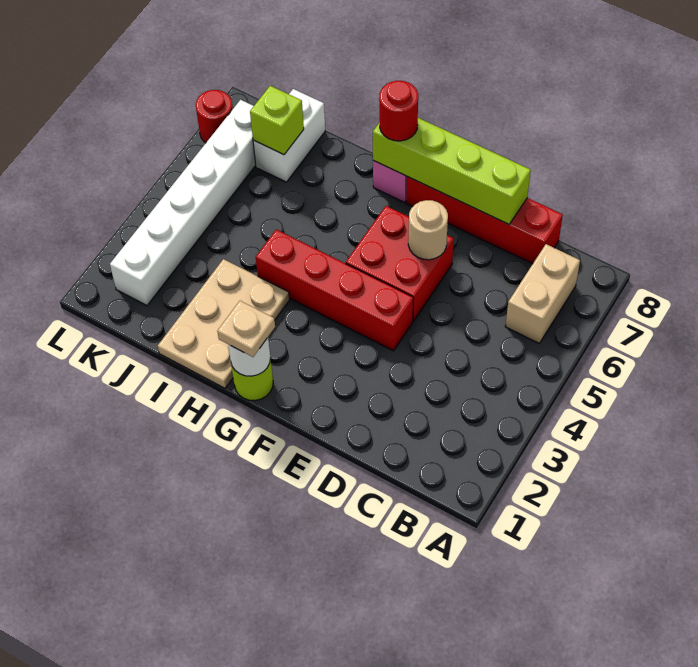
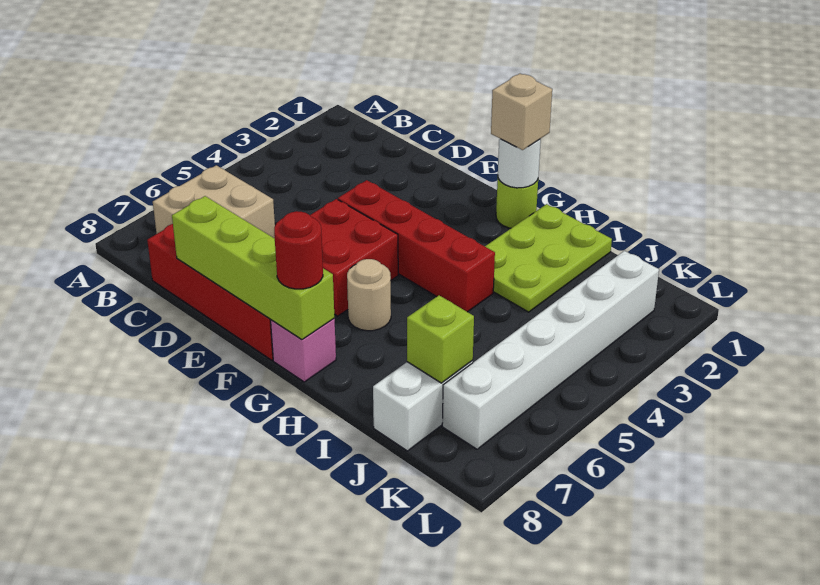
tan brick B6:B7 level 1 -> tan brick B6:C7 level 1
tan round brick E6 level 2 -> tan round brick G6 level 1
tan plate G1 level 3 -> tan brick G1 level 3
tan plate H1:I3 level 1 -> lime plate H1:I3 level 1
red round brick L7 level 1 -> none

